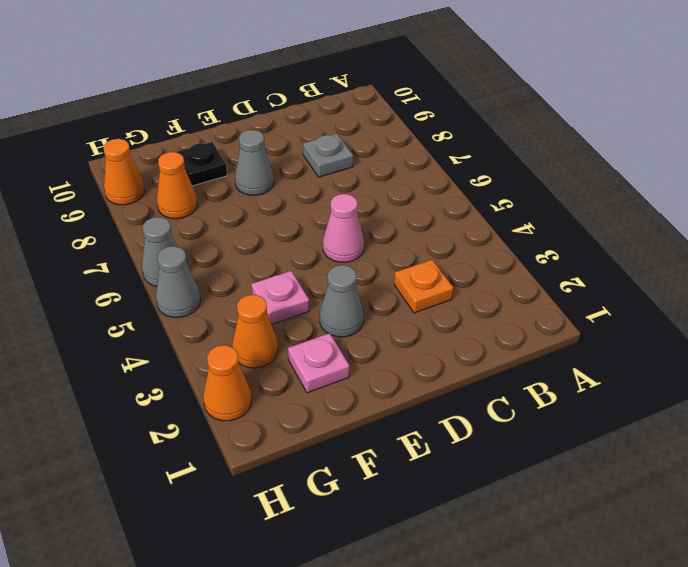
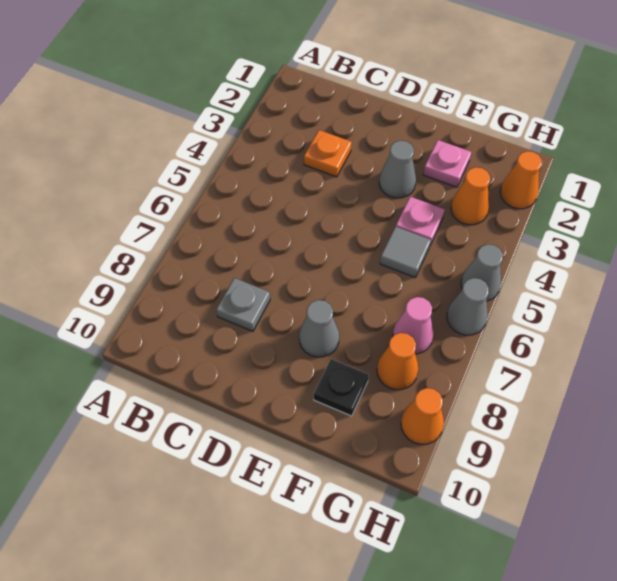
pink cone D5 level 1 -> pink cone G7 level 1
none -> grey tile F5 level 1

